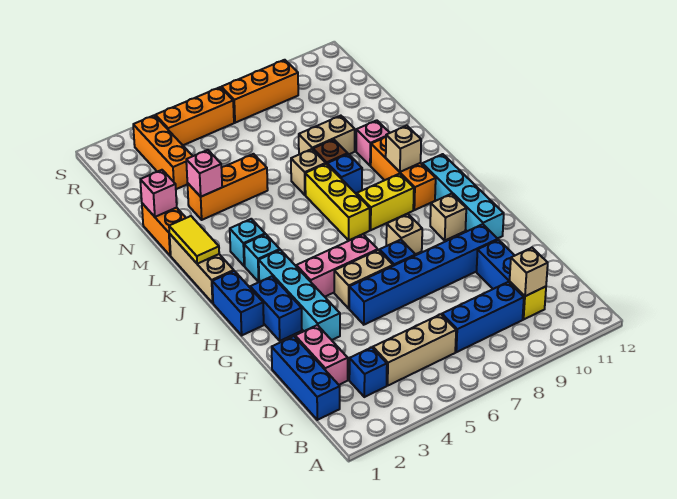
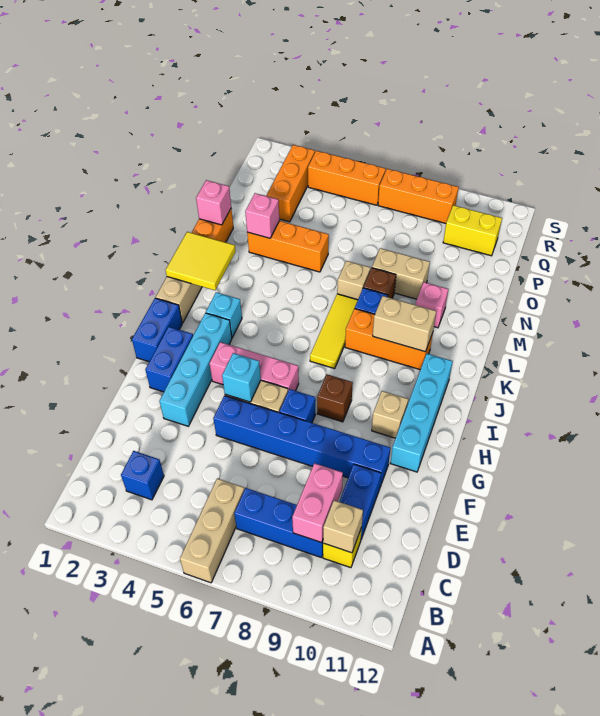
blue brick C1:E1 level 1 -> none
tan brick C4:C6 level 1 -> tan brick A6:C6 level 1
pink brick D2:E2 level 1 -> pink brick C9:D9 level 2
tan brick H8 level 1 -> brown brick H8 level 1
yellow brick J7:L7 level 1 -> yellow tile J7:L7 level 1
yellow brick J8:J9 level 1 -> yellow brick Q10:Q11 level 1
orange brick J10:L10 level 1 -> orange brick K8:K10 level 1
yellow tile K1:L1 level 2 -> yellow tile K1:L2 level 2
cyan brick K3 level 1 -> cyan brick G5 level 2
tan brick K10 level 2 -> tan brick K9:K10 level 2

